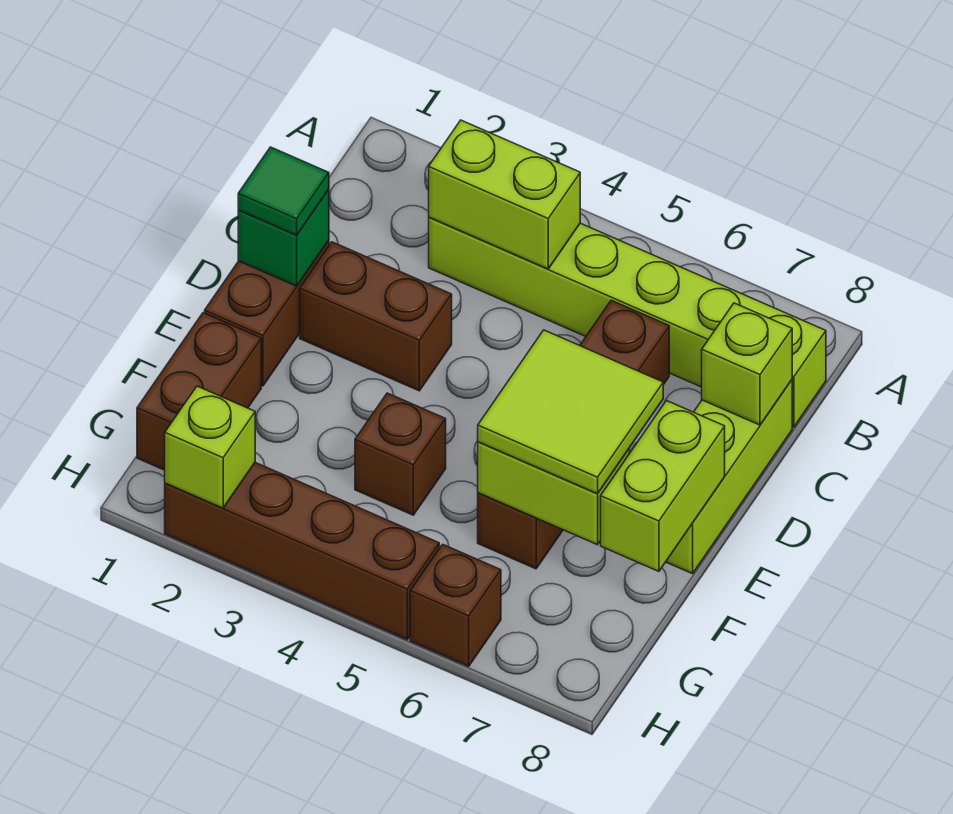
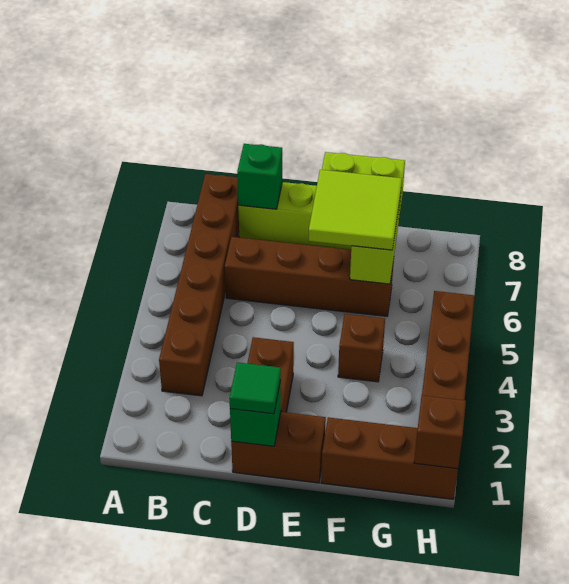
lime brick B3:B8 level 1 -> brown brick B3:B8 level 1
lime brick B3:B4 level 2 -> none
lime brick C8 level 2 -> green brick C8 level 2
brown brick F1:G1 level 1 -> brown brick F1:H1 level 1
lime brick H2 level 2 -> none
brown brick H6 level 1 -> brown brick H1 level 2

